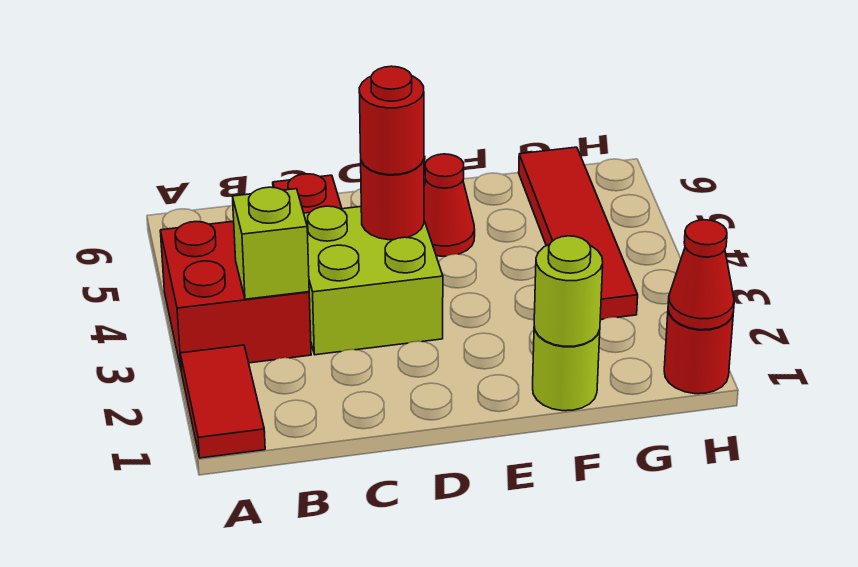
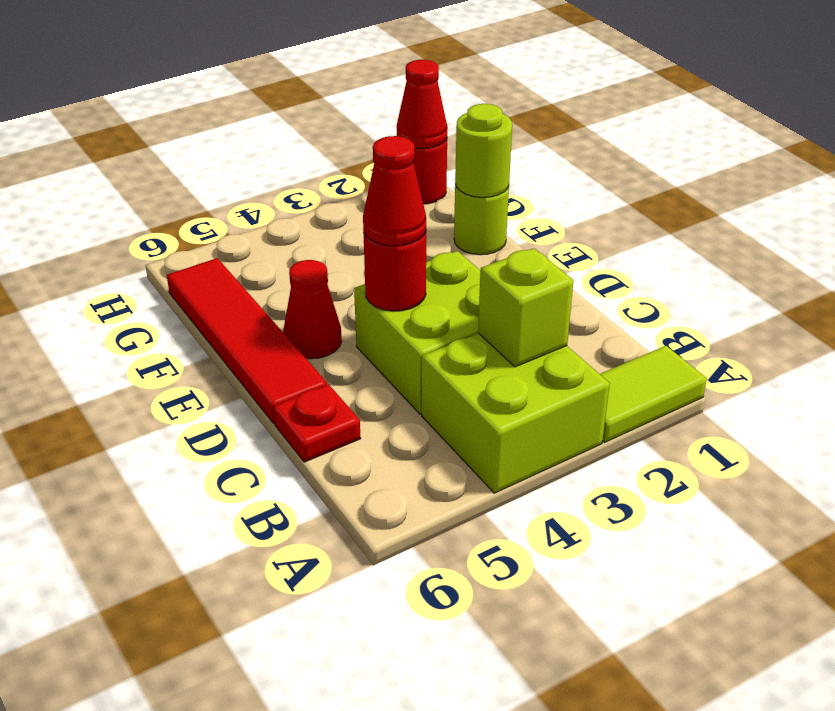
red tile A1:A2 level 1 -> lime tile A1:A2 level 1
red brick A3:B4 level 1 -> lime brick A3:B4 level 1
red round brick D4 level 3 -> red cone D4 level 3
red tile G3:G6 level 1 -> red tile D6:G6 level 1

